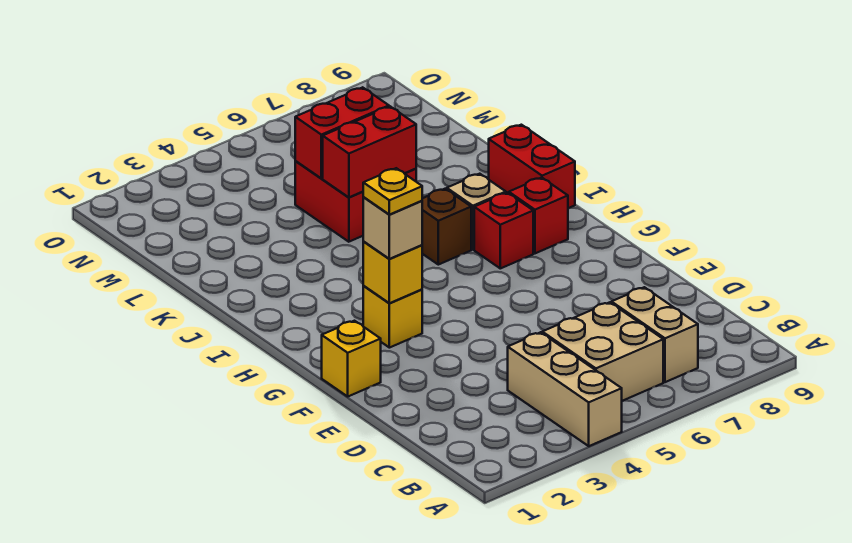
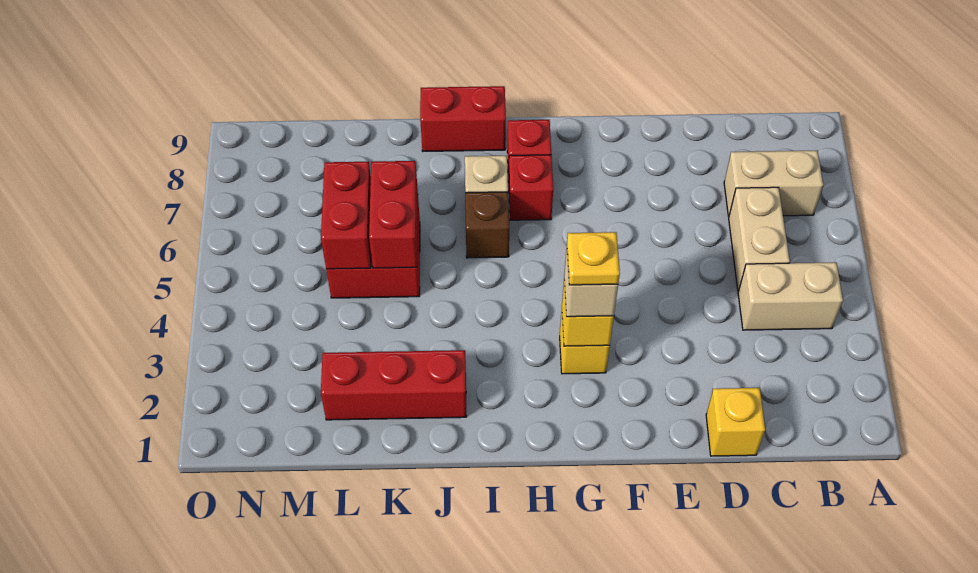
tan brick A4:C4 level 1 -> tan brick B4:C4 level 1
tan brick B5:C6 level 1 -> tan brick C5:C6 level 1
yellow brick F1 level 1 -> yellow brick D1 level 1
none -> red brick J2:L2 level 1

